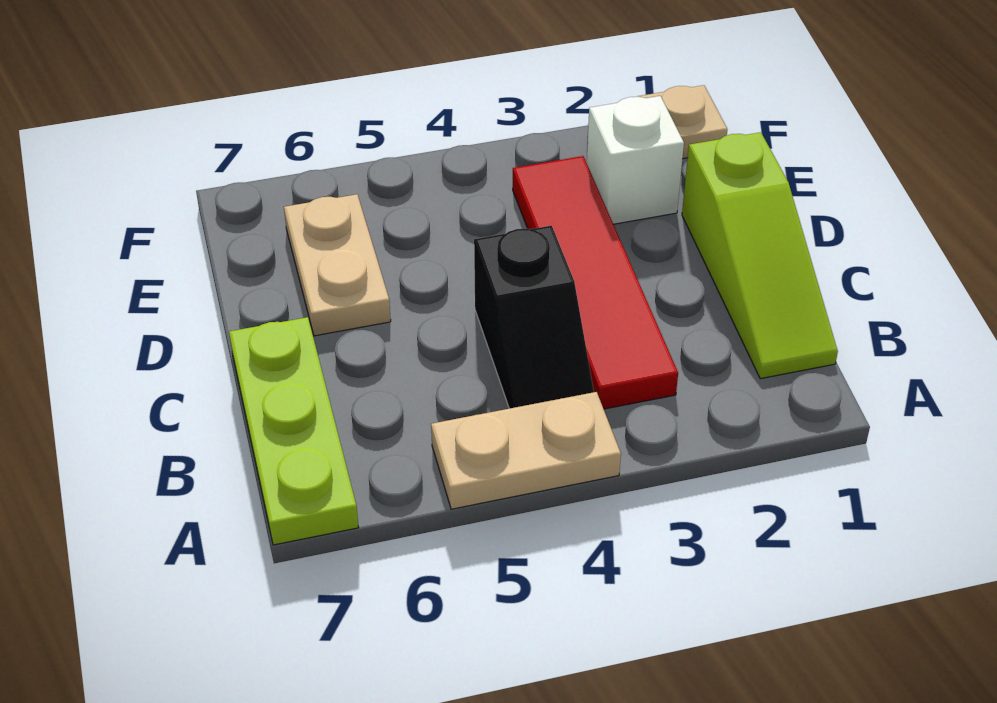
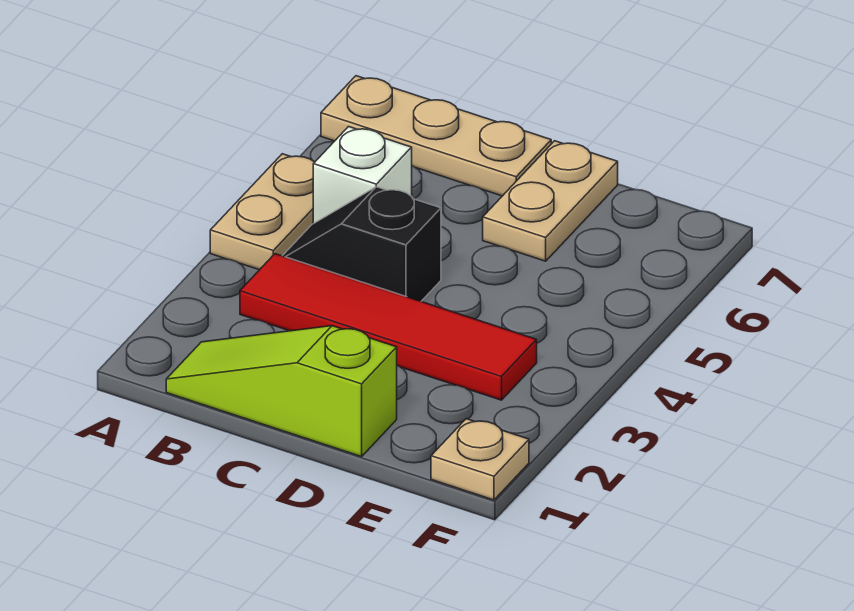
lime plate A7:C7 level 1 -> tan plate A7:C7 level 1
tan plate D6:E6 level 1 -> tan plate D6:D7 level 1
white brick E2 level 1 -> white brick B5 level 1

